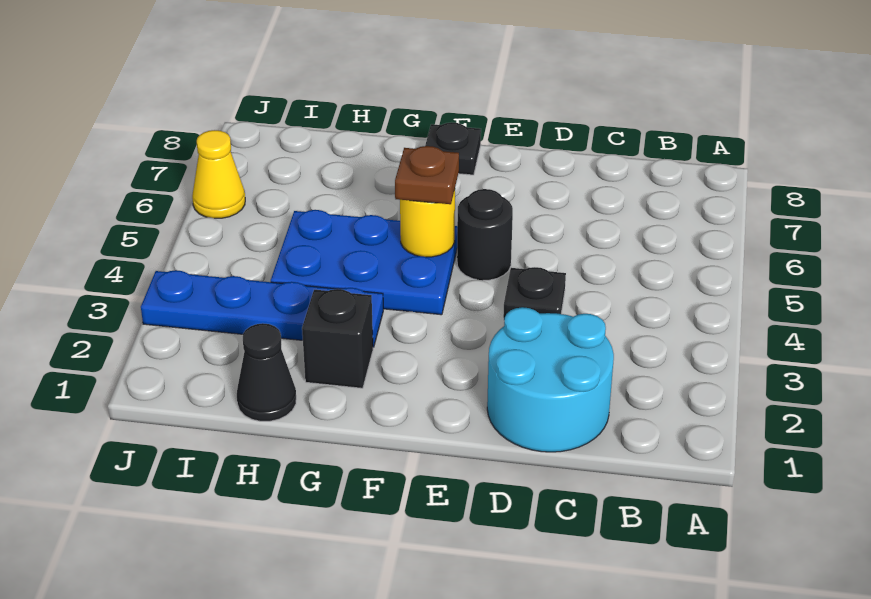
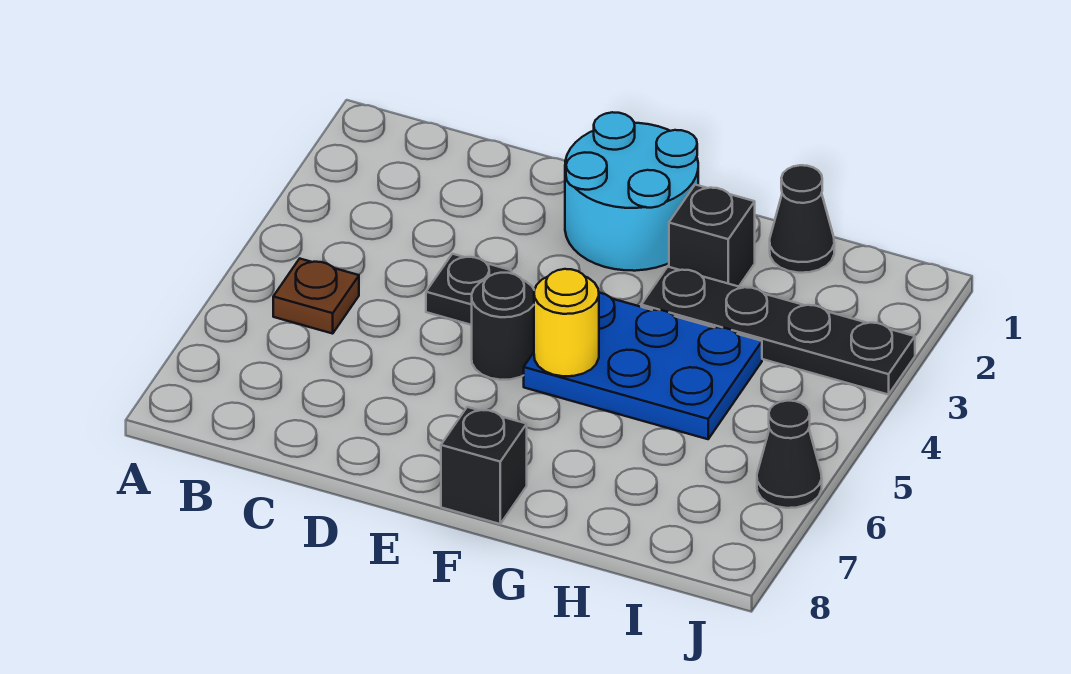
cyan round brick C1:D2 level 1 -> cyan round brick E1:F2 level 1
brown plate F5 level 3 -> brown plate B5 level 1
black plate F8 level 1 -> black brick F8 level 1
blue plate G3:J3 level 1 -> black plate G3:J3 level 1
yellow cone J6 level 1 -> black cone J6 level 1

